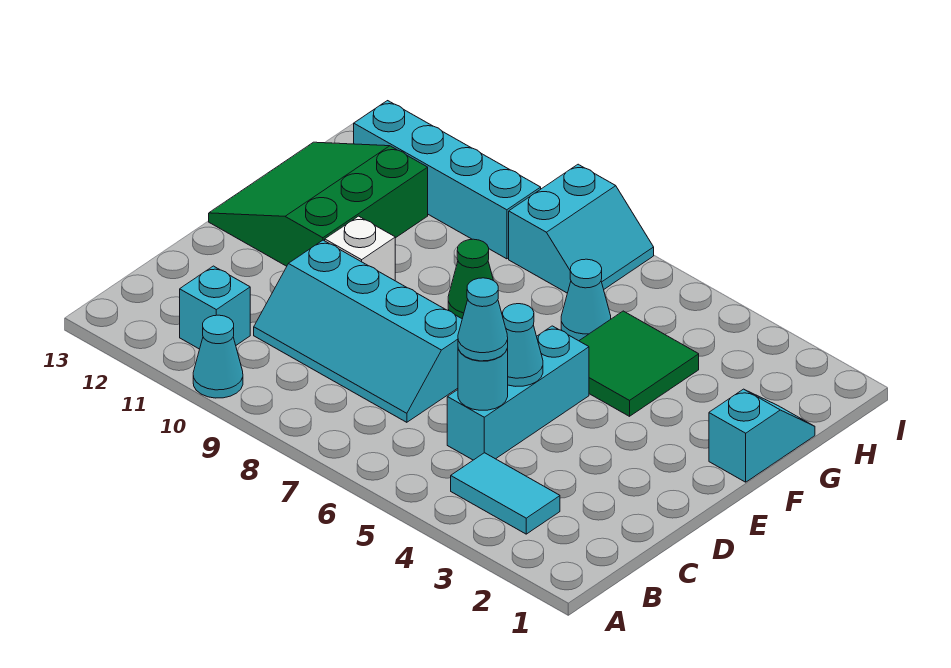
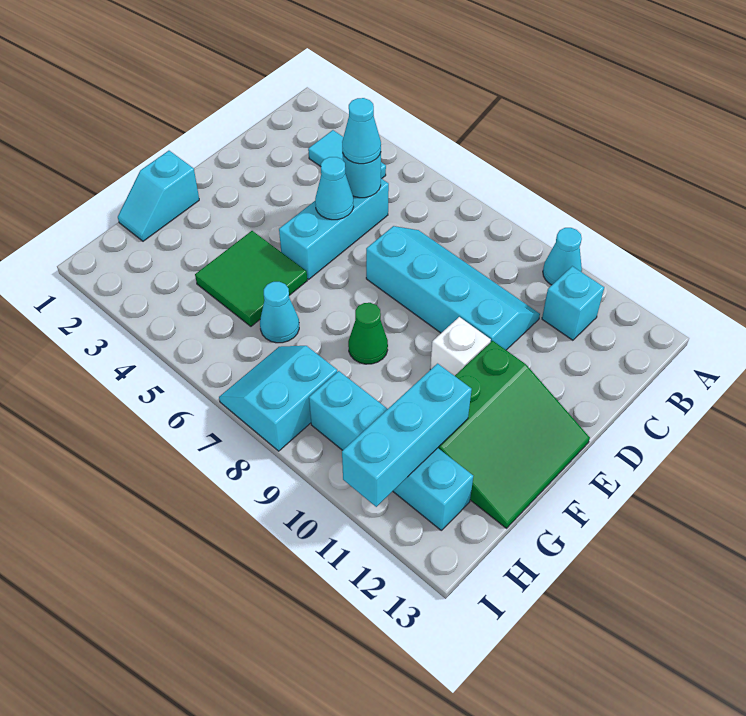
none -> cyan brick G11:I11 level 2

